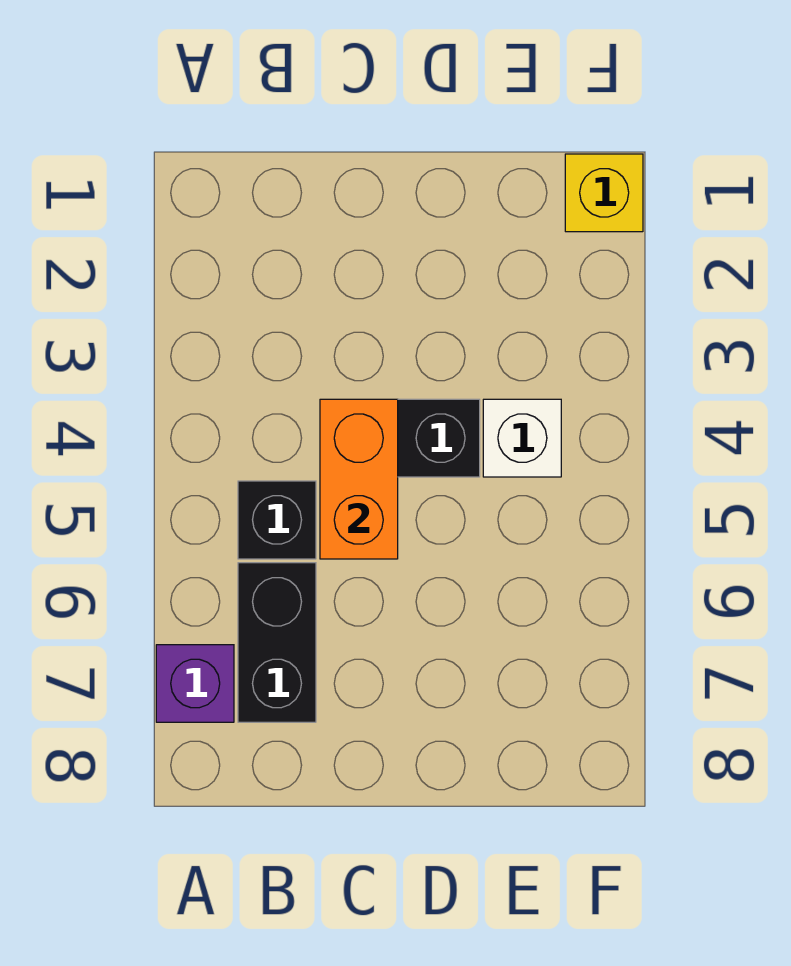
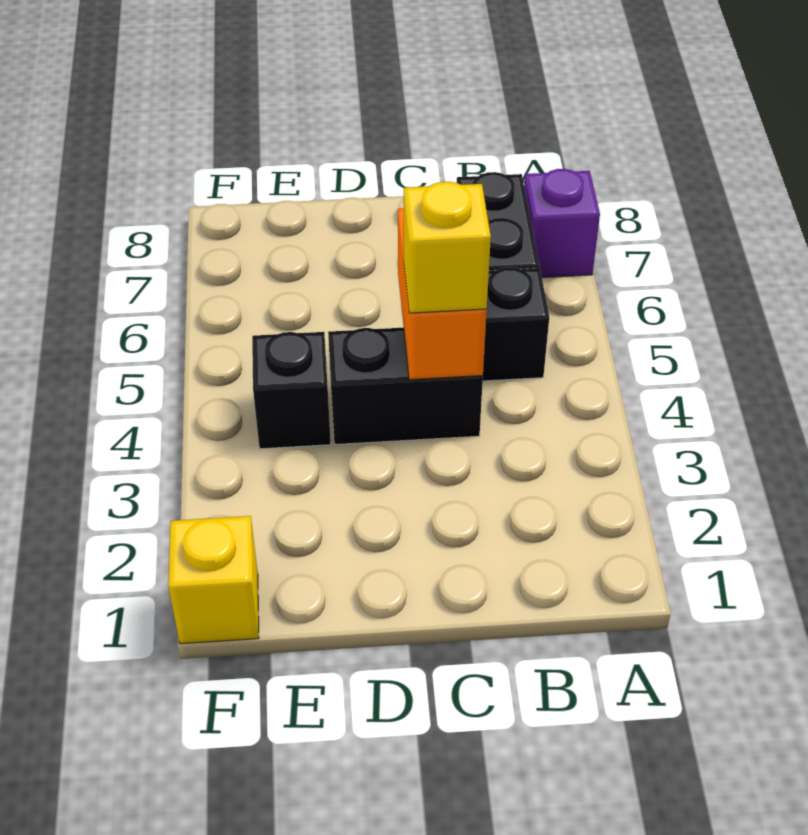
none -> yellow brick C4 level 3
white brick E4 level 1 -> black brick E4 level 1

